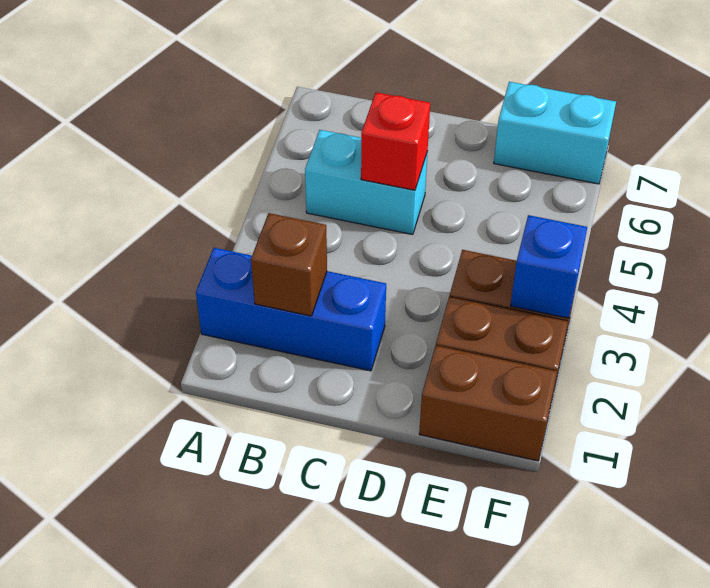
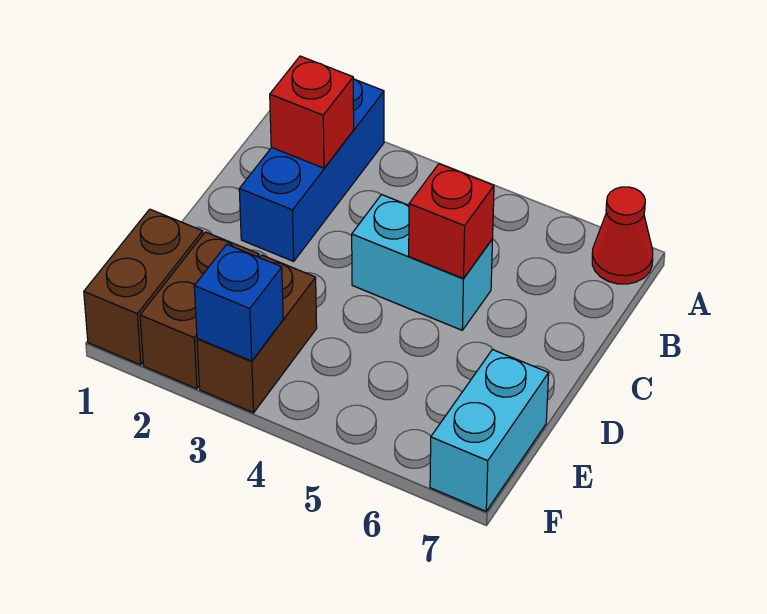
none -> red cone A7 level 1
brown brick B2 level 2 -> red brick B2 level 2
cyan brick B5:C5 level 1 -> cyan brick C4:C5 level 1

